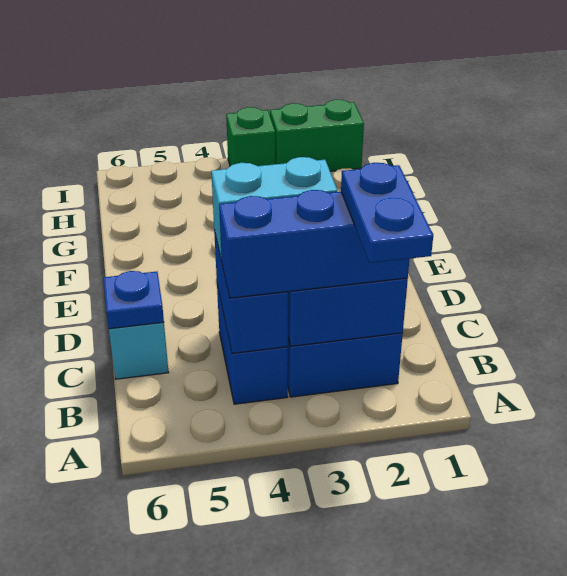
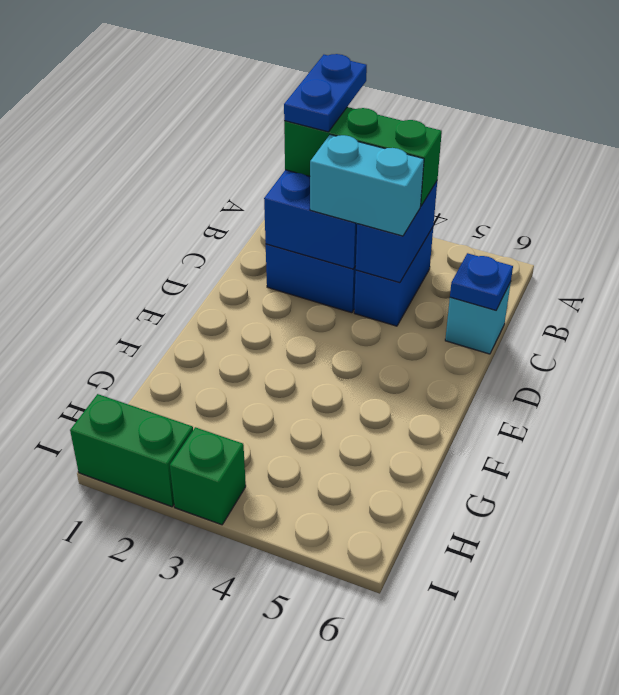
blue brick B2:B4 level 3 -> green brick B2:B4 level 3

